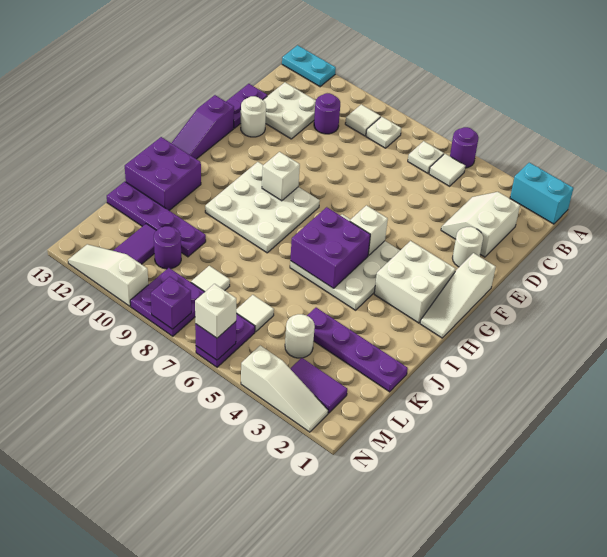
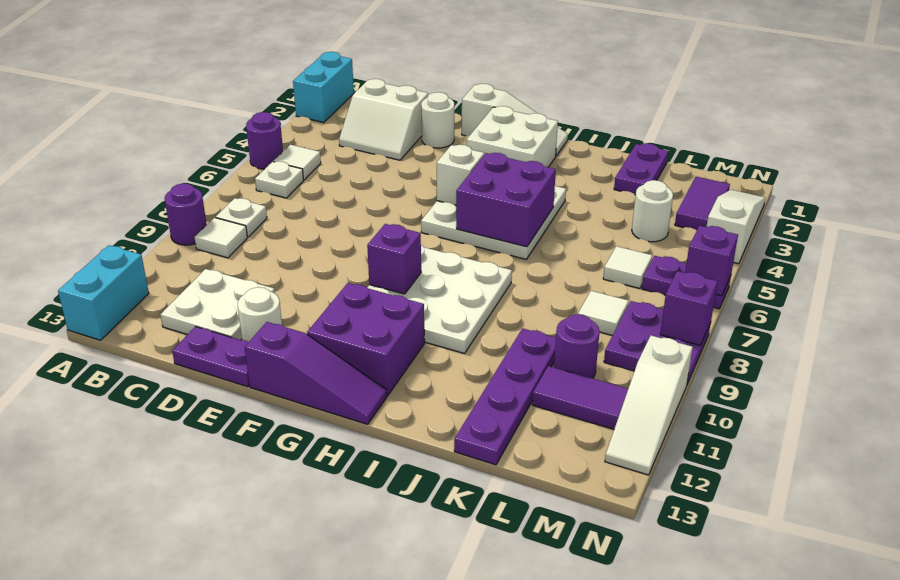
cyan plate A12:A13 level 1 -> cyan brick A12:A13 level 1
purple round brick C10 level 1 -> purple round brick A9 level 1
white brick G9 level 2 -> purple brick G9 level 2
purple brick I12:J13 level 1 -> purple brick G11:H12 level 1
purple plate K1:K4 level 1 -> purple plate K1:K2 level 1
white brick N6 level 3 -> none

